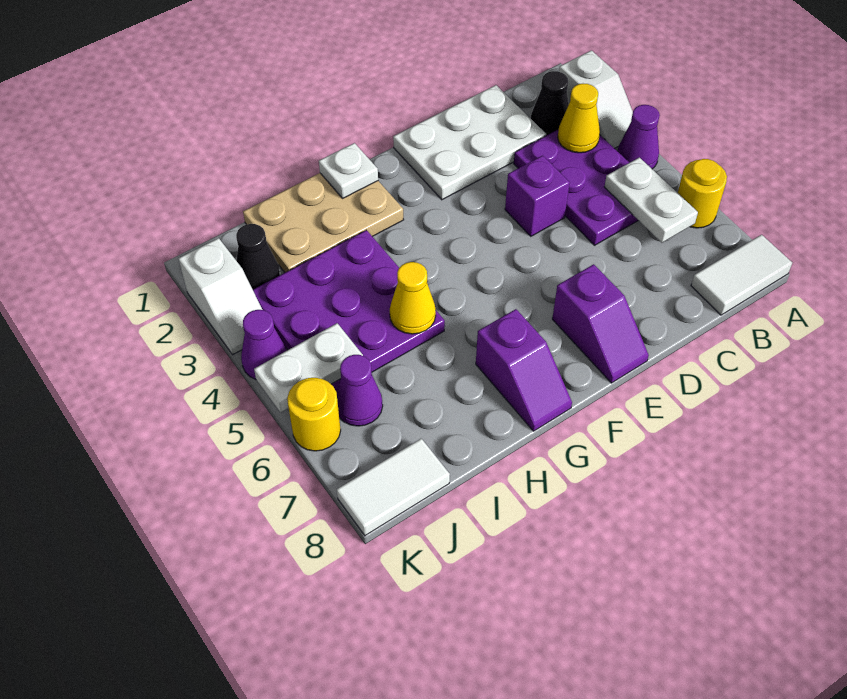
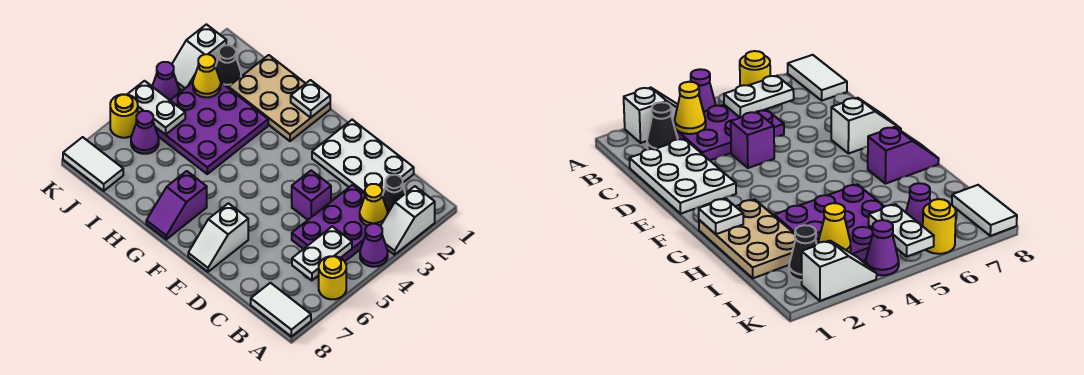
purple slope E7:E8 level 1 top 7 -> white slope E7:E8 level 1 top 7
yellow cone H5 level 2 -> yellow cone J3 level 2

